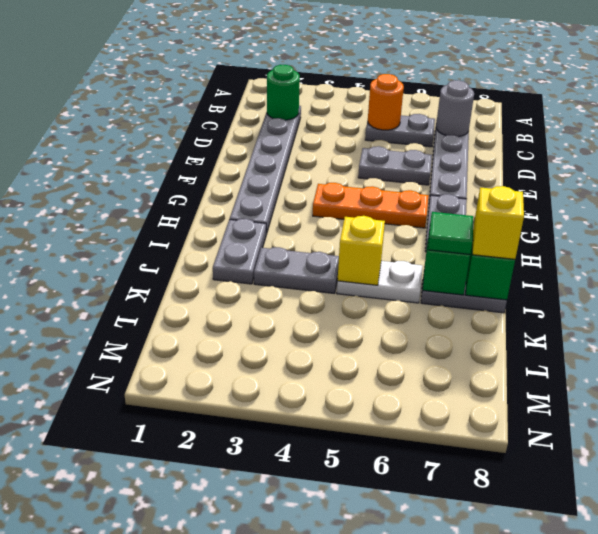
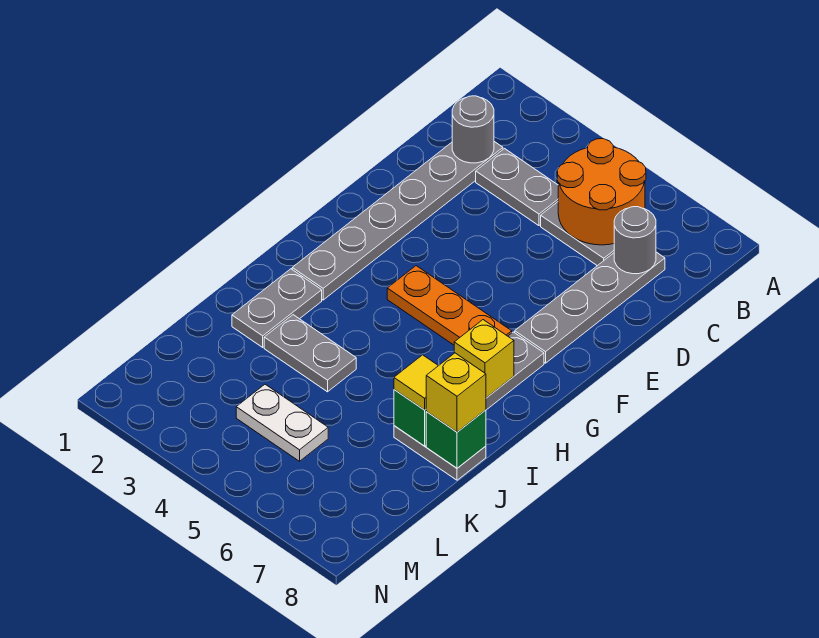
green round brick C2 level 2 -> grey round brick C2 level 2
orange round brick C5 level 2 -> orange round brick B5:C6 level 2
grey plate E5:E6 level 1 -> grey plate C3:C4 level 1
white plate J5:J6 level 1 -> white plate L4:L5 level 1
yellow brick J5 level 2 -> yellow brick H7 level 2
green tile J7 level 3 -> yellow tile J7 level 3

